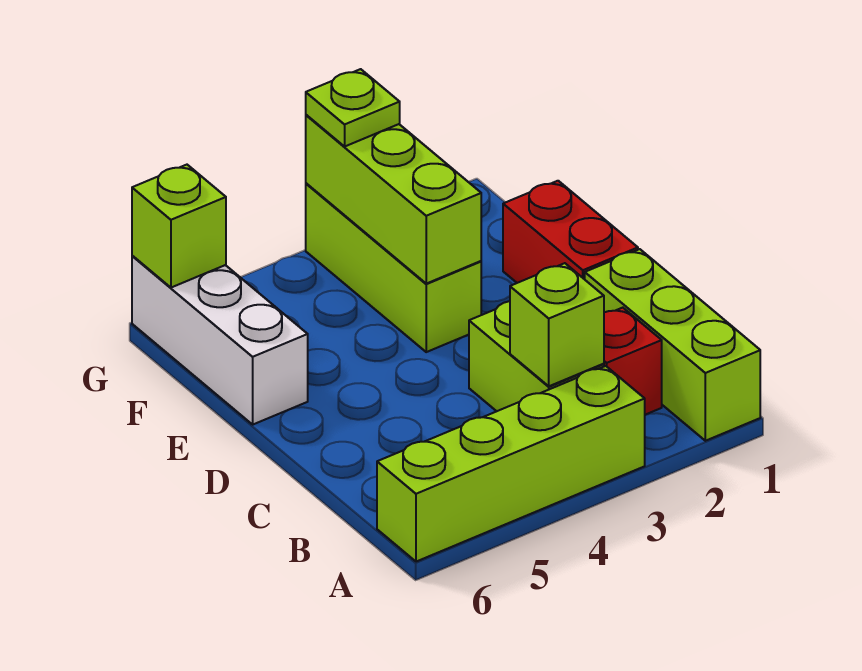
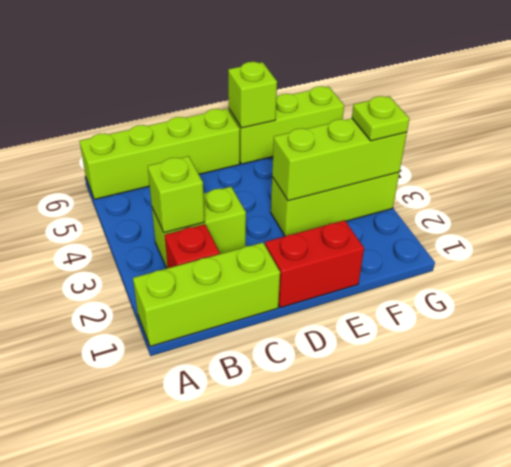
lime brick A3:A6 level 1 -> lime brick A6:D6 level 1
white brick E6:G6 level 1 -> lime brick E6:G6 level 1
lime brick G6 level 2 -> lime brick E6 level 2

